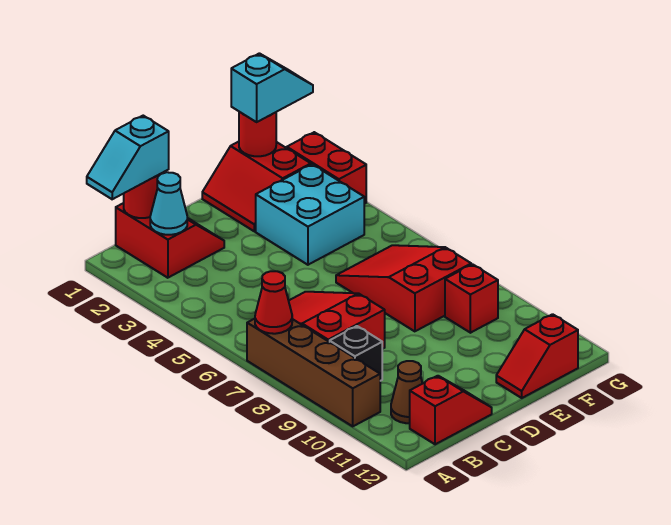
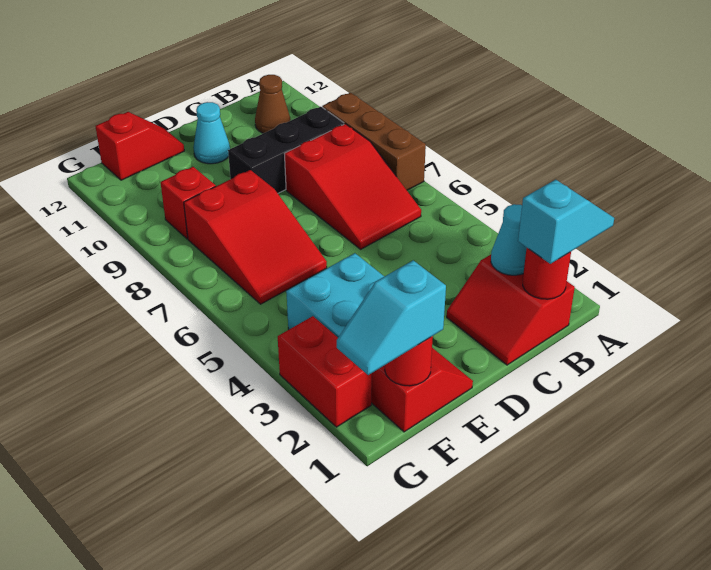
brown brick A7:A10 level 1 -> brown brick A7:A9 level 1
red cone A7 level 2 -> none
black brick B9 level 1 -> black brick B9:D9 level 1
red slope B12:C12 level 1 top B -> none
none -> cyan cone D11 level 1

